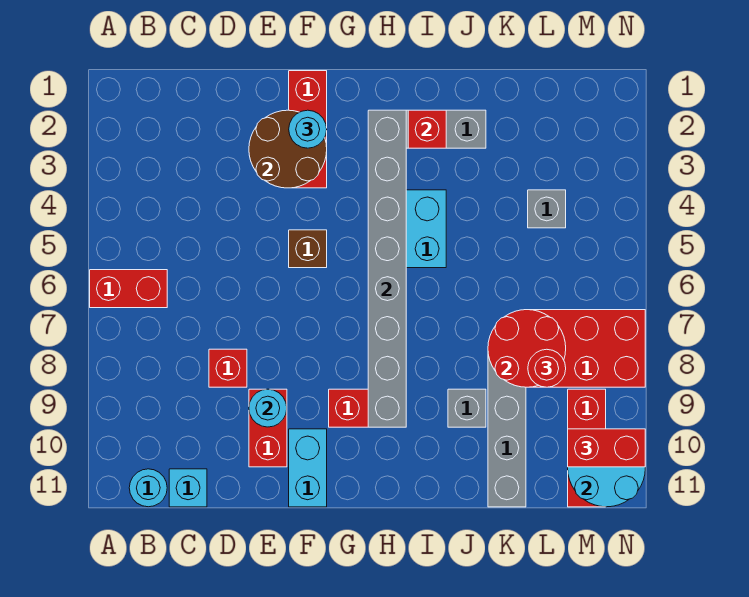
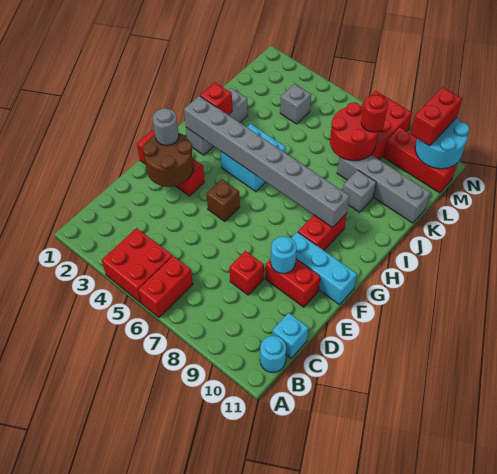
none -> red brick A4:B5 level 1
cyan round brick F2 level 3 -> grey round brick F2 level 3
cyan brick F10:F11 level 1 -> cyan brick F9:F11 level 1

